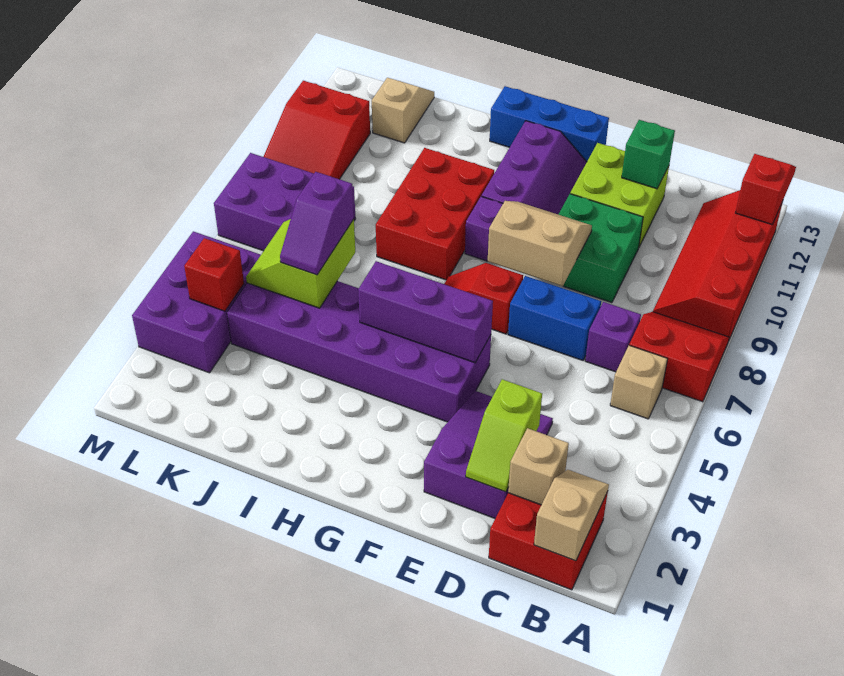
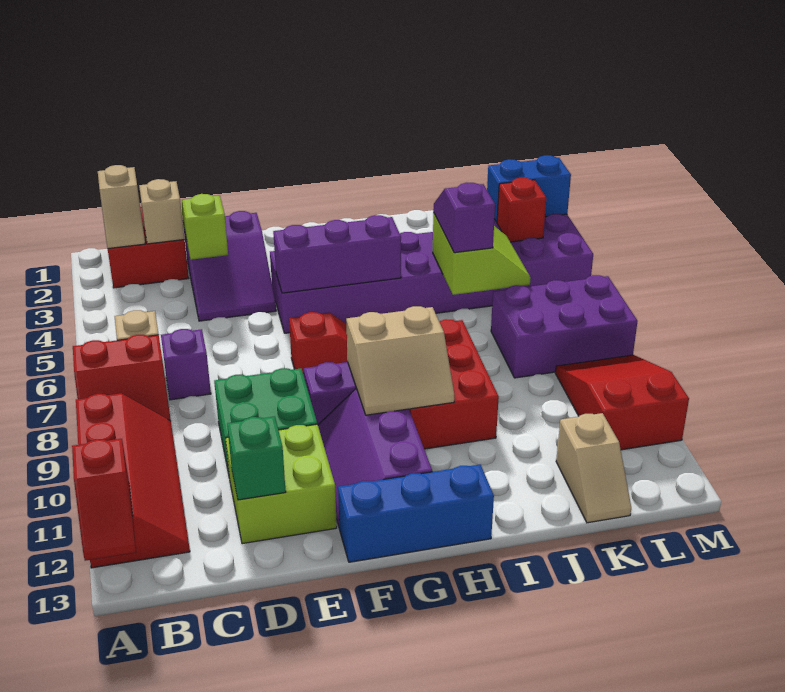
blue brick D7:E7 level 1 -> blue brick L3:M3 level 2
tan slope E8:F9 level 2 top 8 -> tan slope G9:H10 level 2 top 9

